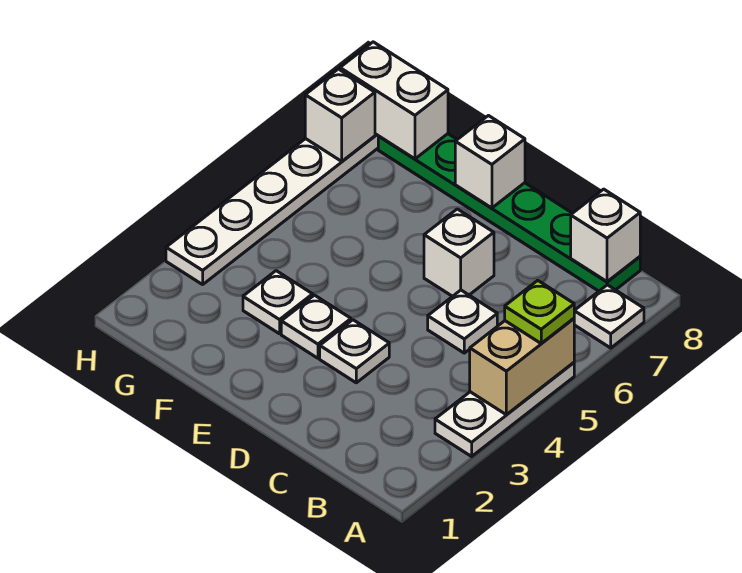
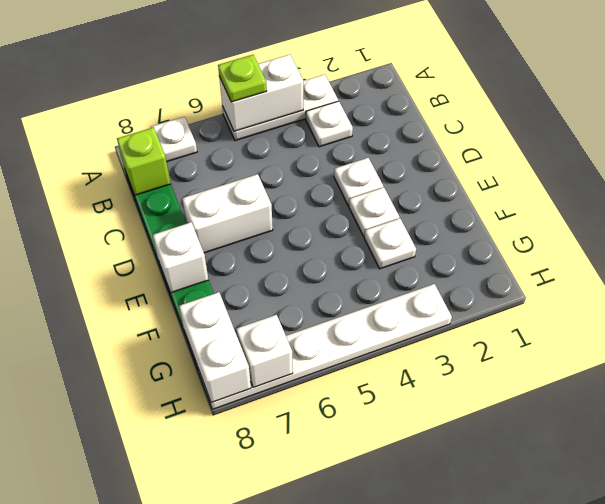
tan brick A4:A5 level 2 -> white brick A4:A5 level 2
white brick B8 level 2 -> lime brick B8 level 2
white plate C5 level 1 -> white plate B3 level 1
white brick D6 level 1 -> white brick D6:D7 level 1

